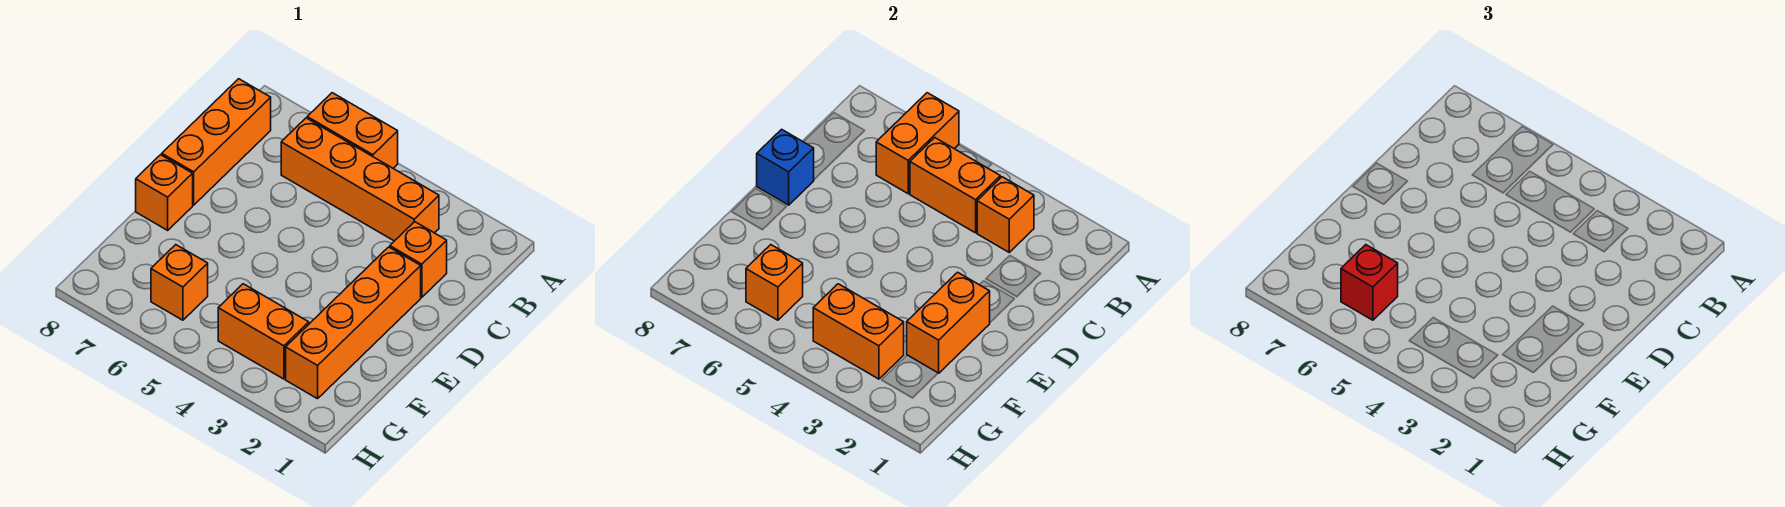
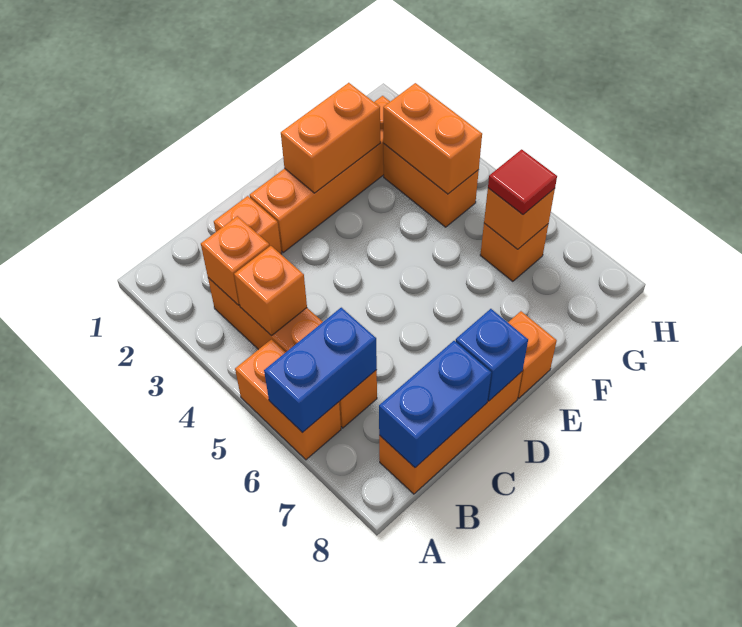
orange brick A6:B6 level 2 -> blue brick A6:B6 level 2
orange brick B4:B5 level 2 -> orange brick B4 level 2
none -> blue brick B8:C8 level 2
red brick G6 level 3 -> red tile G6 level 3

